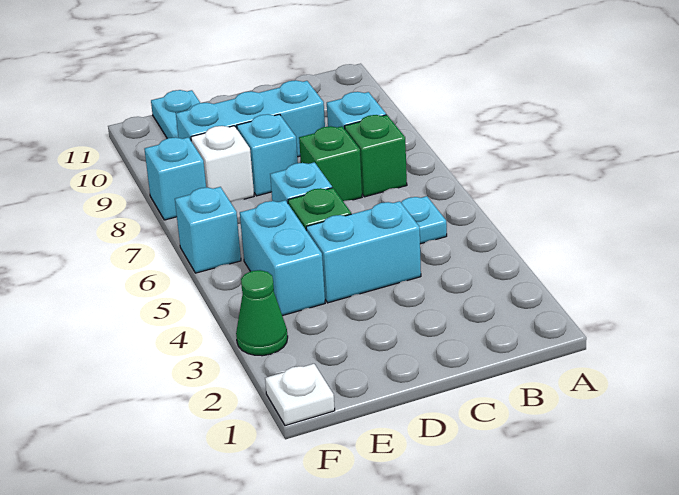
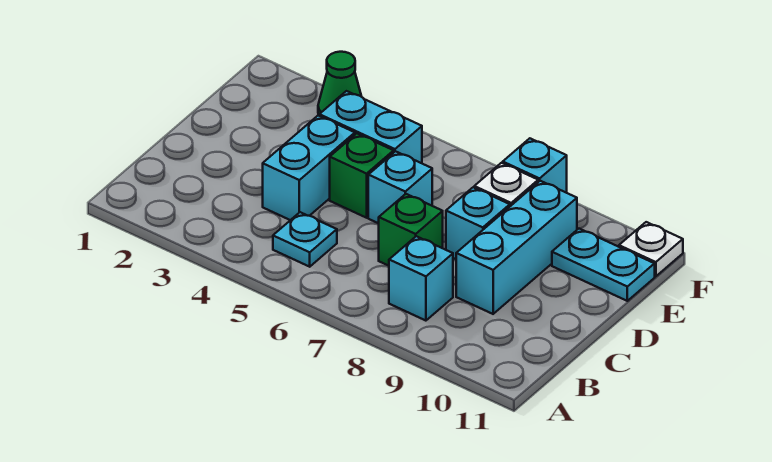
green brick B7 level 1 -> none
white plate F1 level 1 -> white plate F11 level 1
cyan brick F6 level 1 -> none

